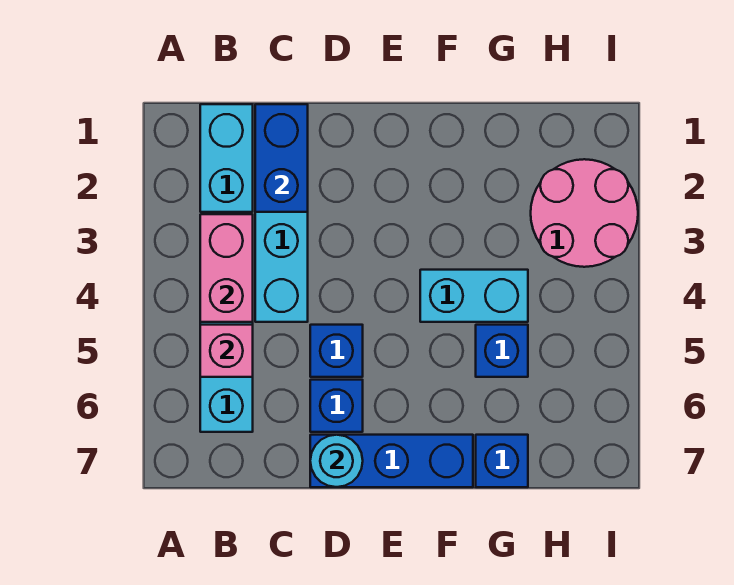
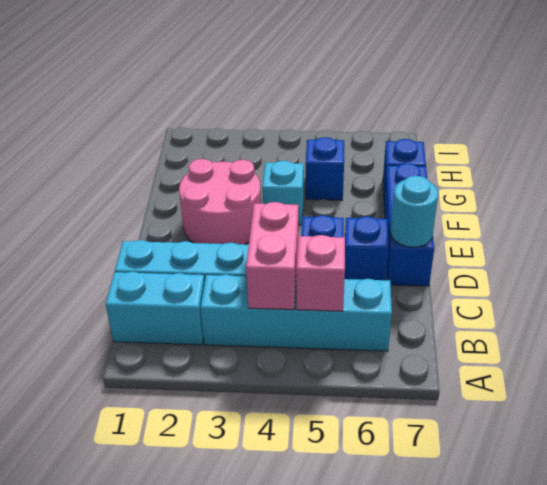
pink brick B3:B4 level 2 -> pink brick B4:C4 level 2
blue brick C1:C2 level 2 -> none
cyan brick F4:G4 level 1 -> cyan brick F4 level 1
pink round brick H2:I3 level 1 -> pink round brick E2:F3 level 1

